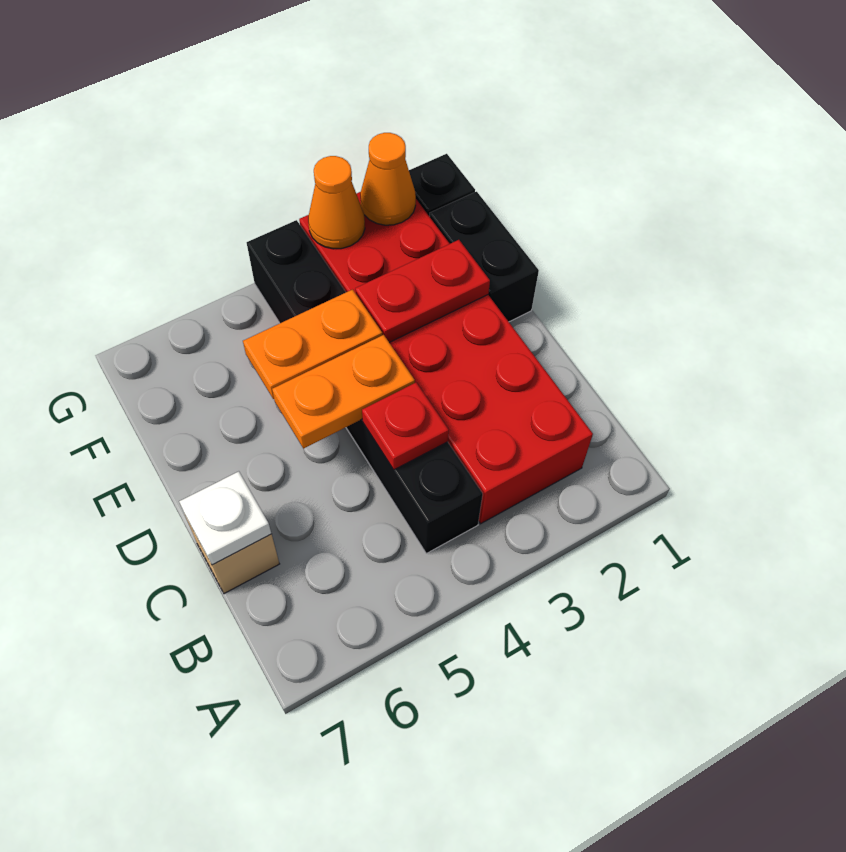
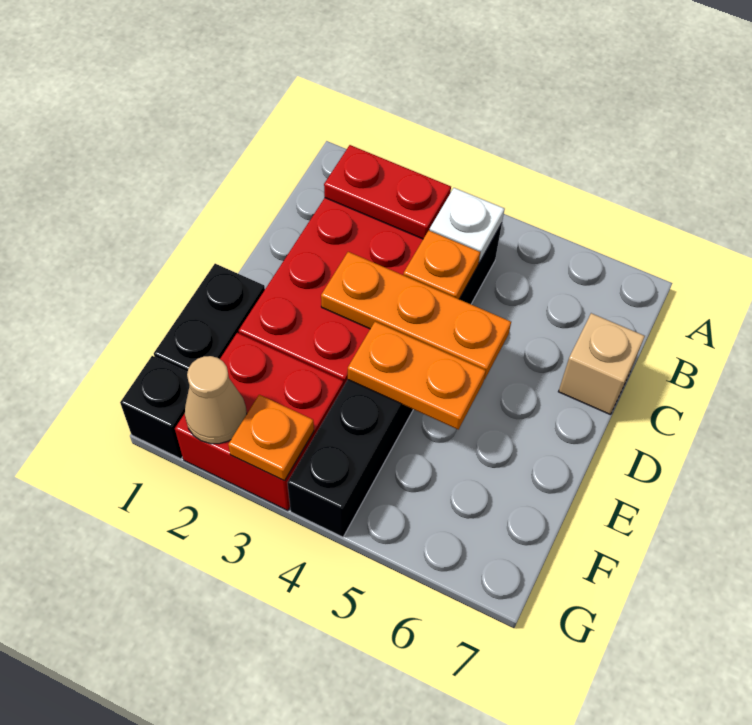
red plate C4 level 2 -> orange plate C4 level 2
white plate C7 level 2 -> white plate B4 level 2
orange plate D4:D5 level 2 -> orange plate D3:D5 level 2
red plate E2:E3 level 2 -> red plate B2:B3 level 2
orange cone G2 level 2 -> tan cone G2 level 2
orange cone G3 level 2 -> orange plate G3 level 2

